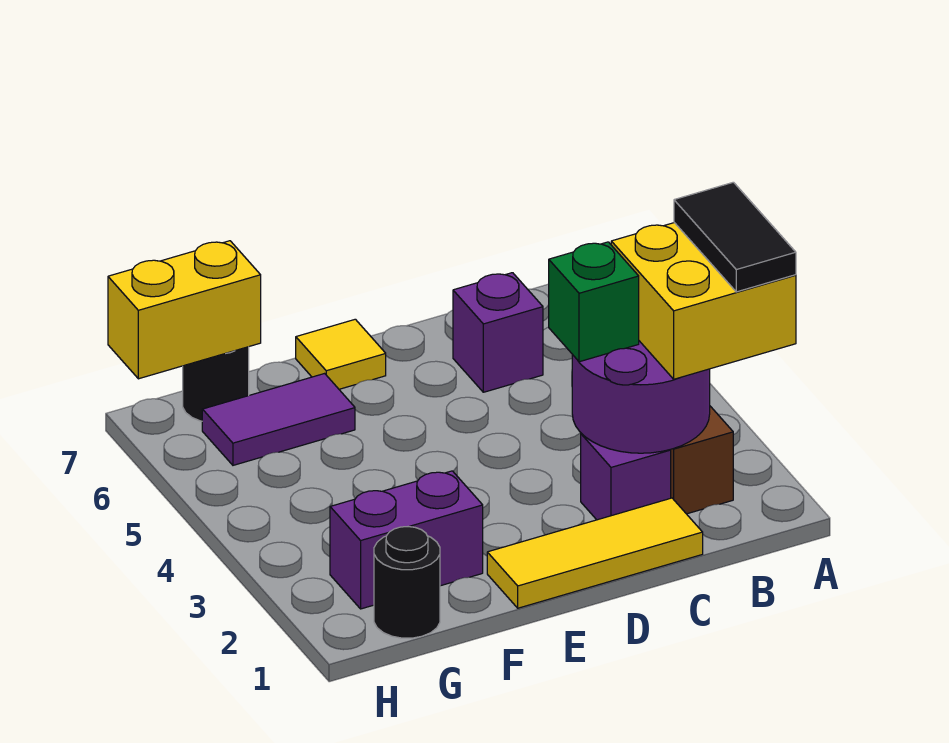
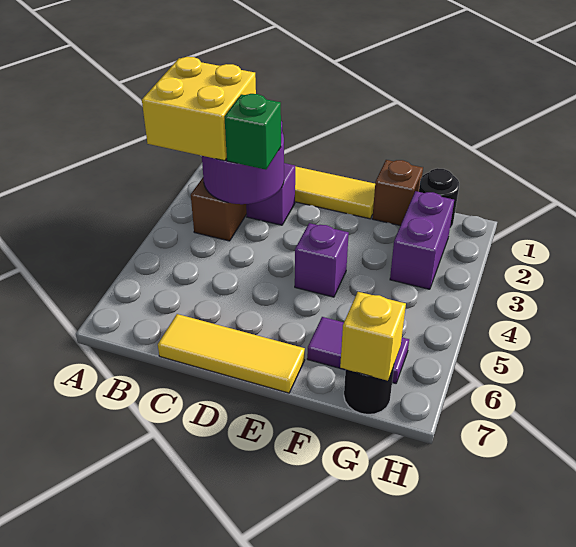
black tile A2:A3 level 4 -> none
purple brick C6 level 1 -> purple brick E4 level 1
yellow tile E7 level 1 -> yellow tile C7:E7 level 1
none -> brown brick F1 level 1
purple brick F2:G2 level 1 -> purple brick G2:G3 level 1
yellow brick G7:H7 level 2 -> yellow brick G7 level 2

